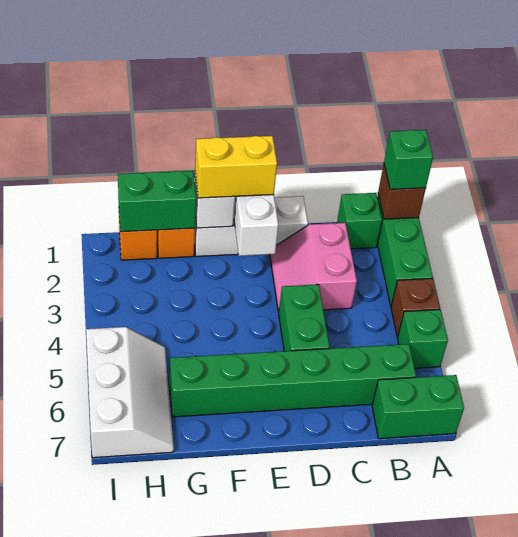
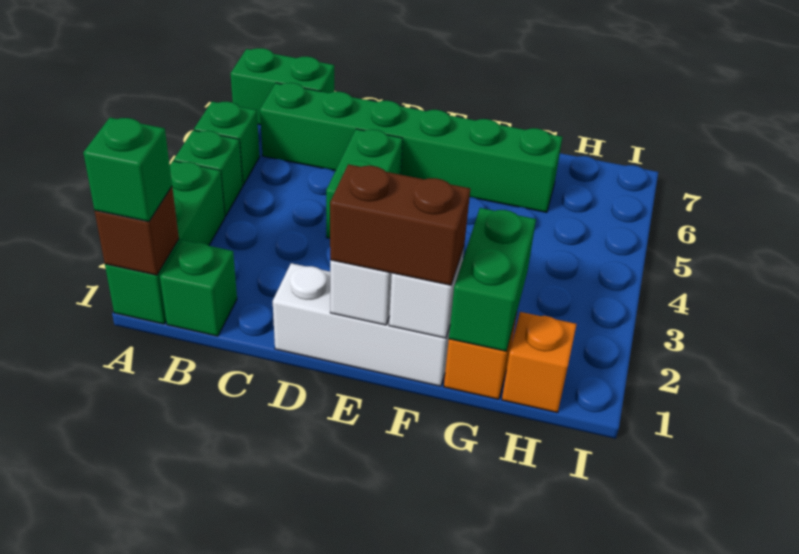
brown brick A4 level 1 -> green brick A4 level 1
pink slope C2:D3 level 1 top C -> none
yellow brick E1:F1 level 3 -> brown brick E1:F1 level 3
green brick G1:H1 level 2 -> green brick G1:G2 level 2
white slope H5:I7 level 1 top I -> none

